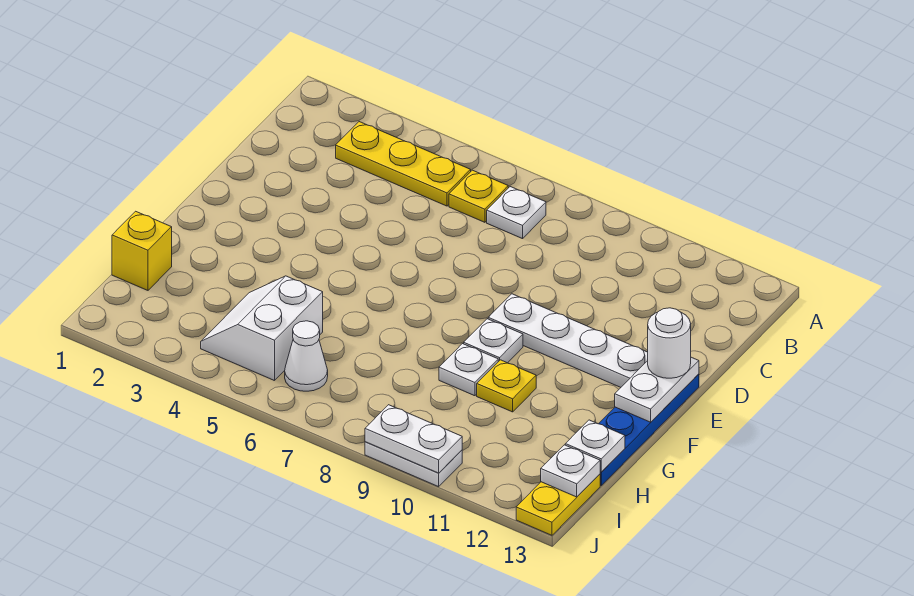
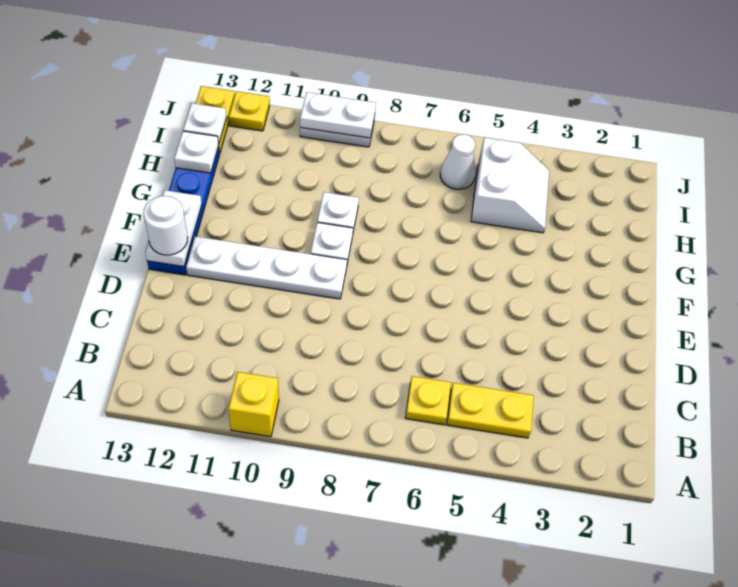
yellow plate B3:B5 level 1 -> yellow plate B4:B5 level 1
white plate B7 level 1 -> none
yellow plate G10 level 1 -> yellow plate J12 level 1
yellow brick H1 level 1 -> yellow brick A10 level 1

